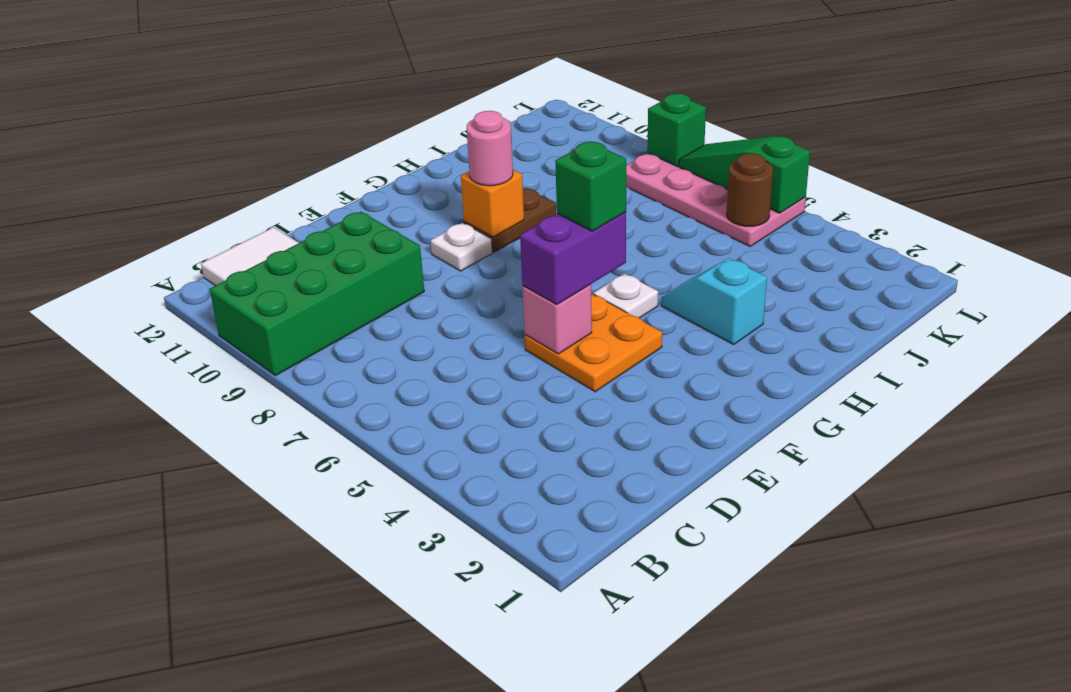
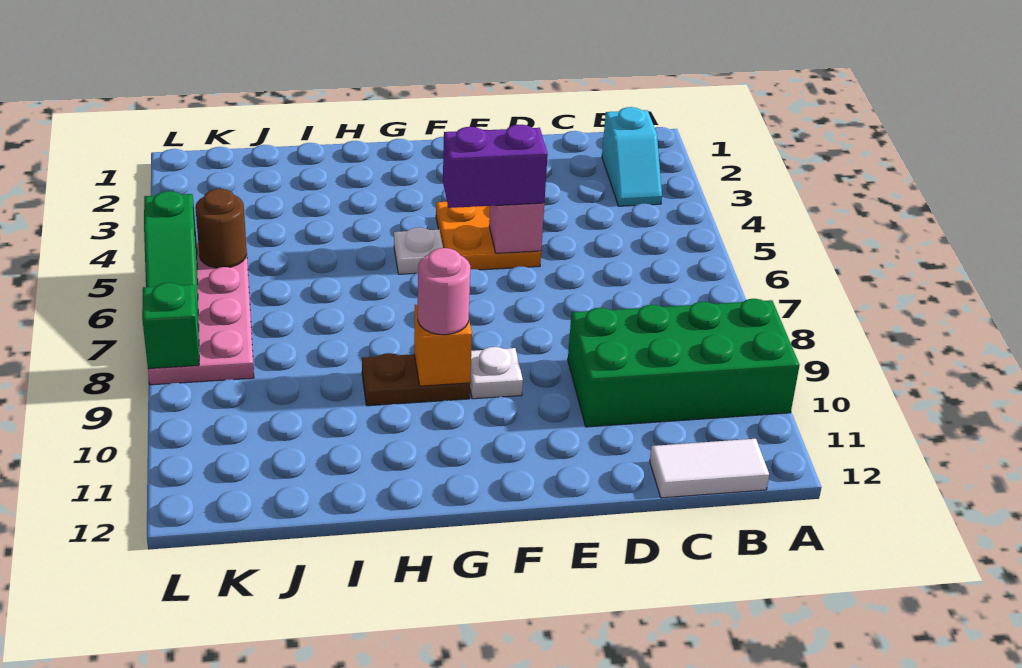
green brick F5 level 4 -> none
cyan slope H3:H4 level 1 top 3 -> cyan slope B2:B3 level 1 top 2

